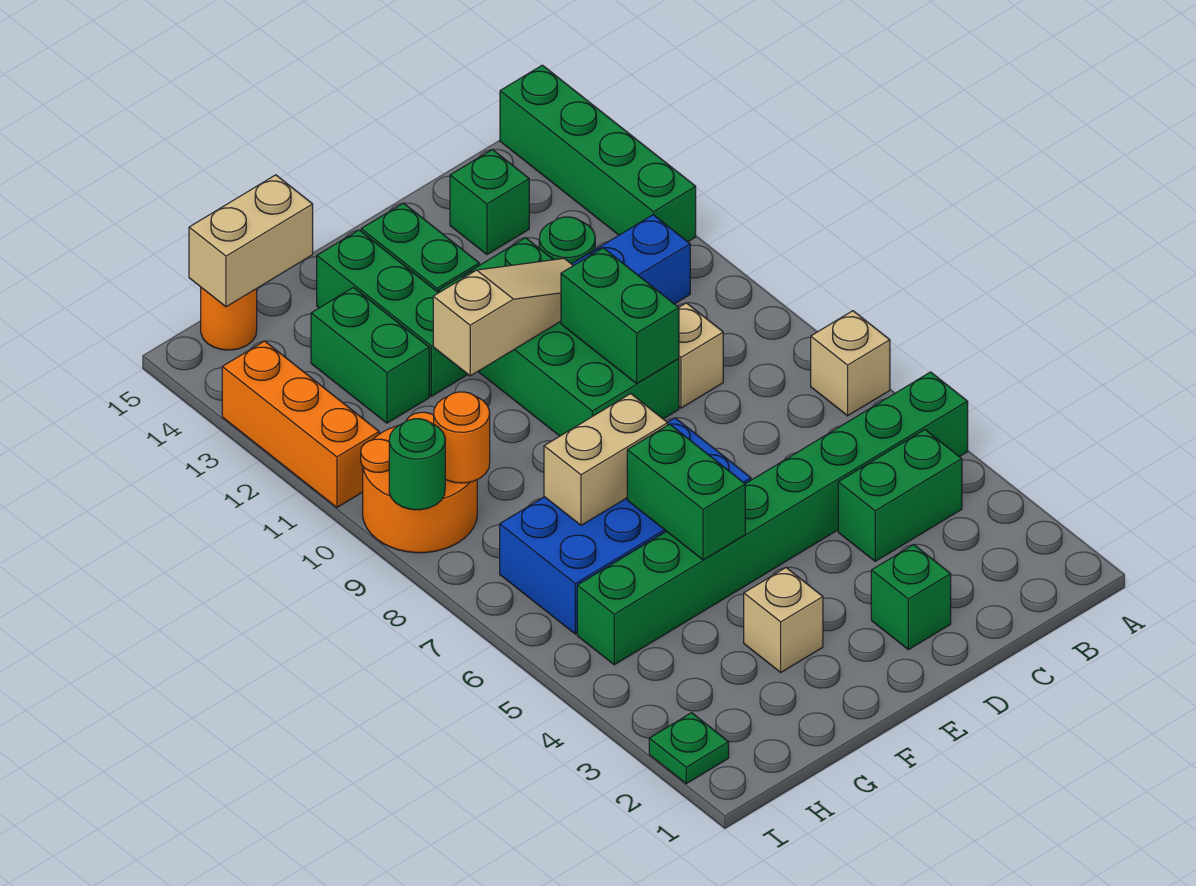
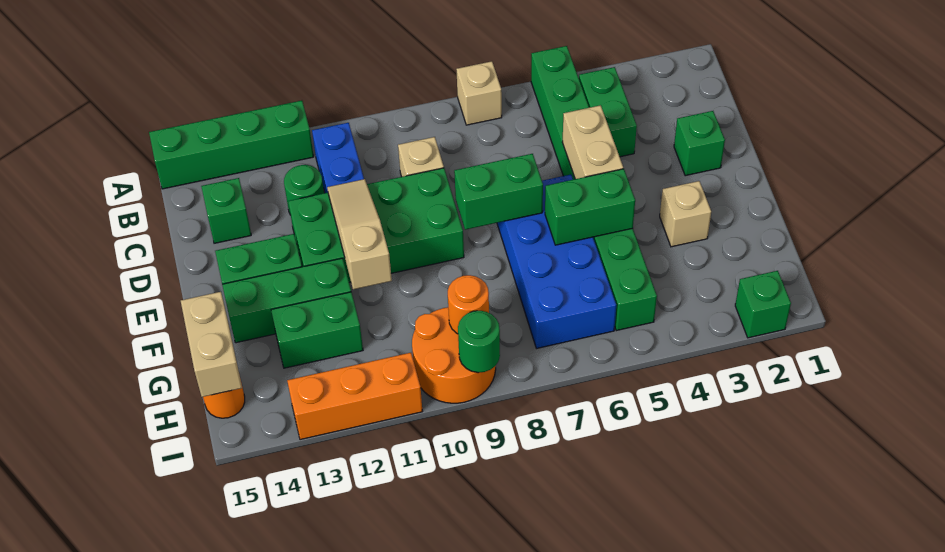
green brick D9:D10 level 2 -> green brick E7:E8 level 2
tan brick F7:G7 level 2 -> tan brick D5:E5 level 2
green plate I2 level 1 -> green brick I2 level 1

